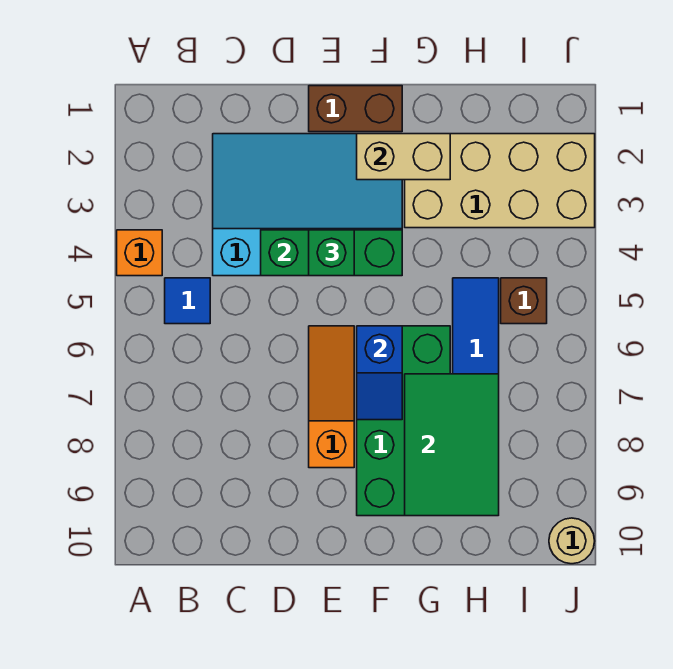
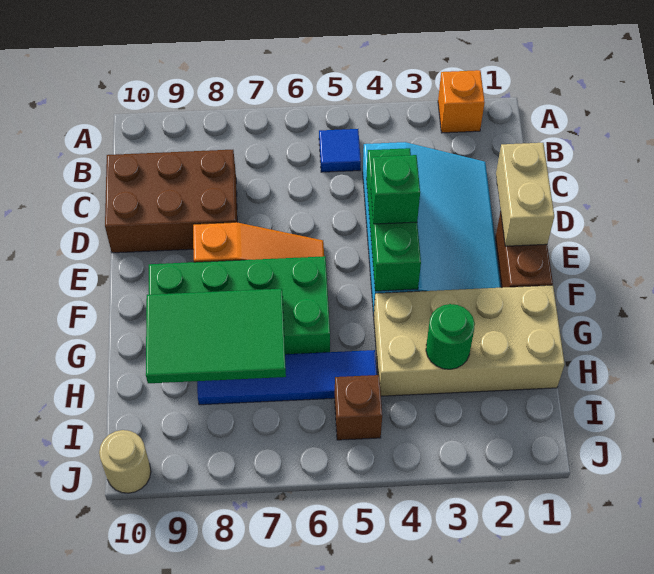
orange brick A4 level 1 -> orange brick A2 level 1
none -> brown brick C8:D10 level 1
tan brick F2:G2 level 2 -> tan brick D1:E1 level 2
blue slope F6:F7 level 2 top 6 -> none
tan brick G2:J3 level 1 -> tan brick G1:H4 level 1
none -> green round brick H3 level 2

